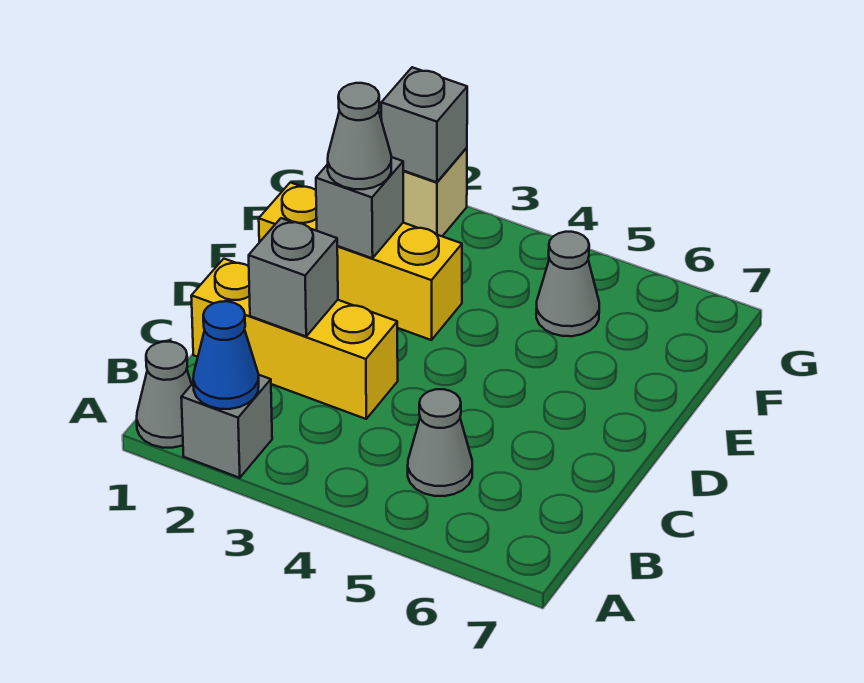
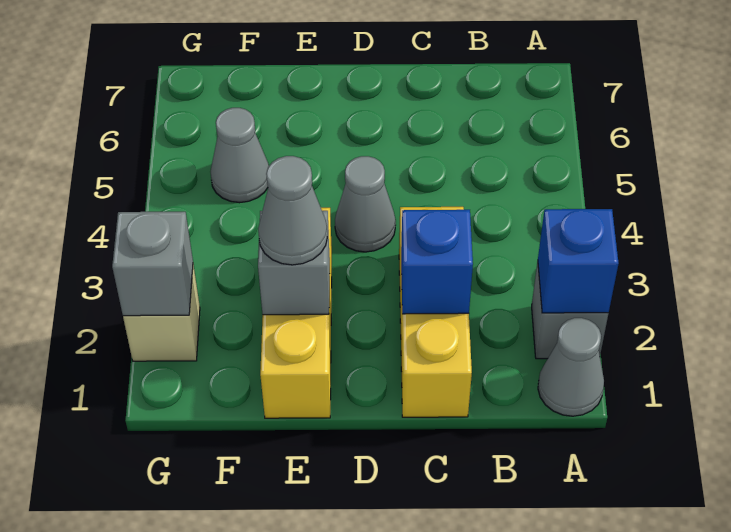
blue cone A2 level 2 -> blue brick A2 level 2
grey cone B5 level 1 -> grey cone D4 level 1
grey brick C2 level 2 -> blue brick C2 level 2

